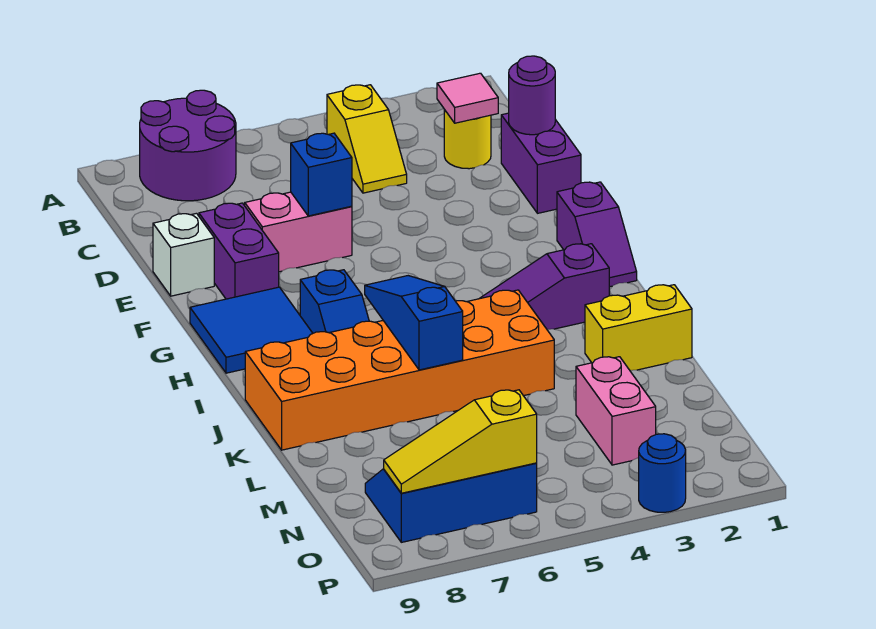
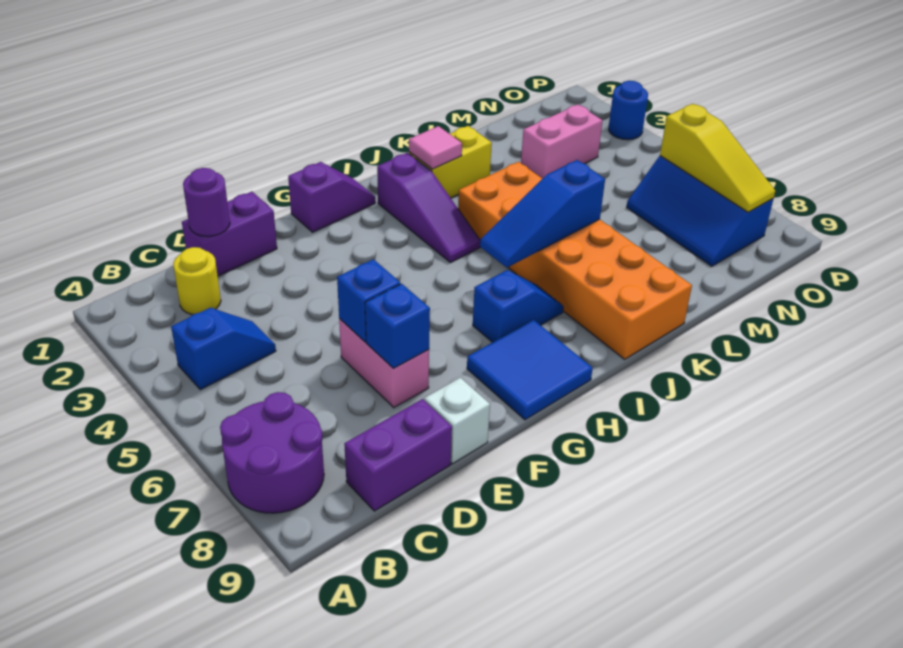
yellow slope B4:C4 level 1 top B -> blue slope B4:C4 level 1 top B
pink tile C2 level 2 -> pink tile J2 level 2
none -> blue brick E7 level 2
purple brick E8:F8 level 1 -> purple brick C9:D9 level 1
yellow brick K1:K2 level 1 -> yellow brick J2:K2 level 1

